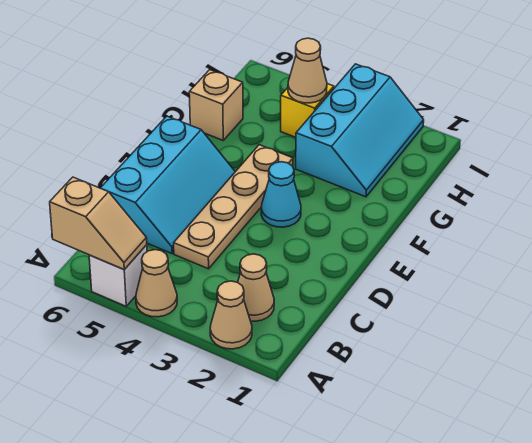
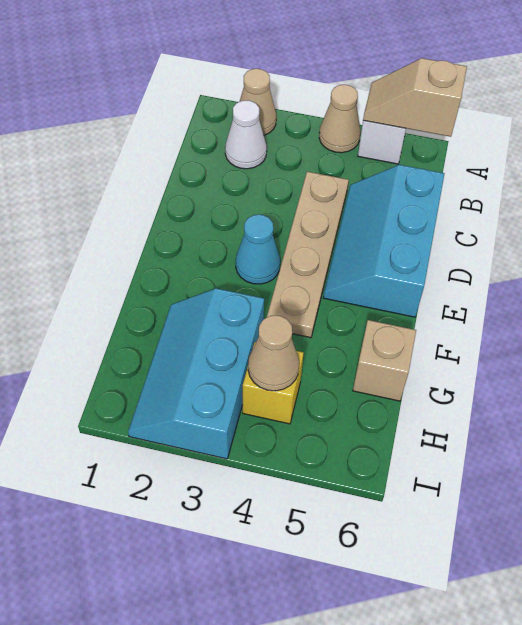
tan cone B2 level 1 -> white cone B2 level 1

